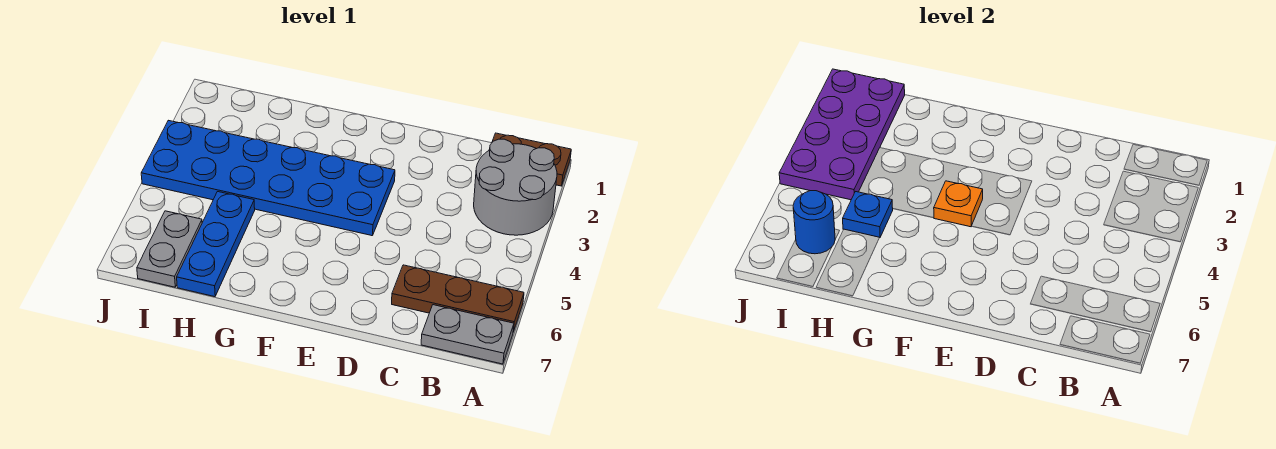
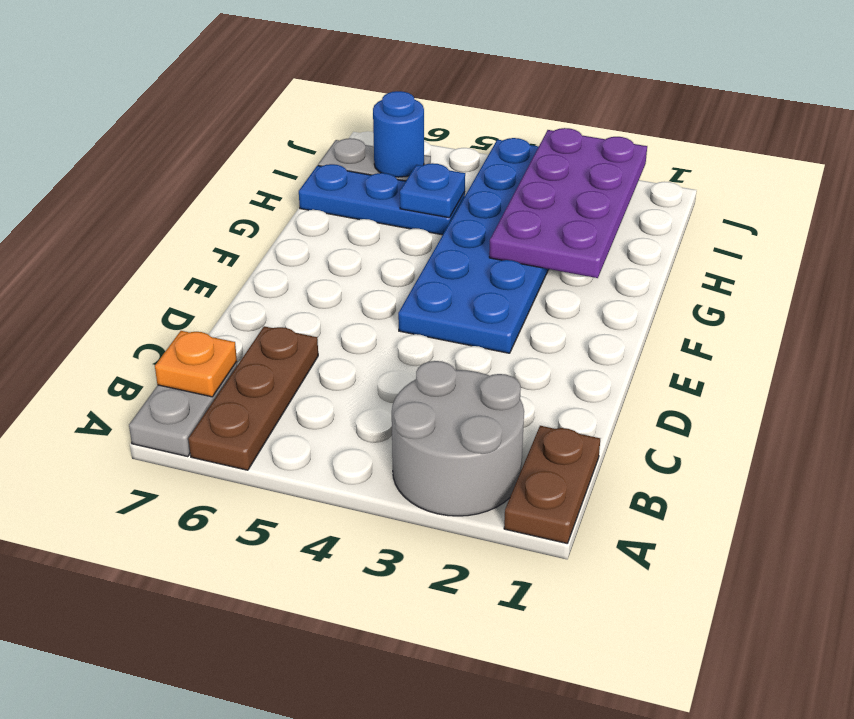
orange plate F4 level 2 -> orange plate B7 level 2
purple plate I1:J4 level 2 -> purple plate G2:J3 level 2

